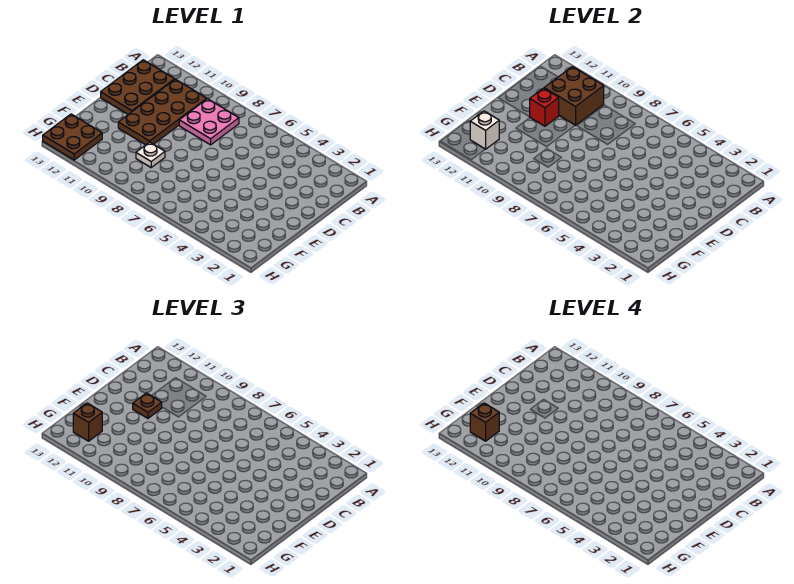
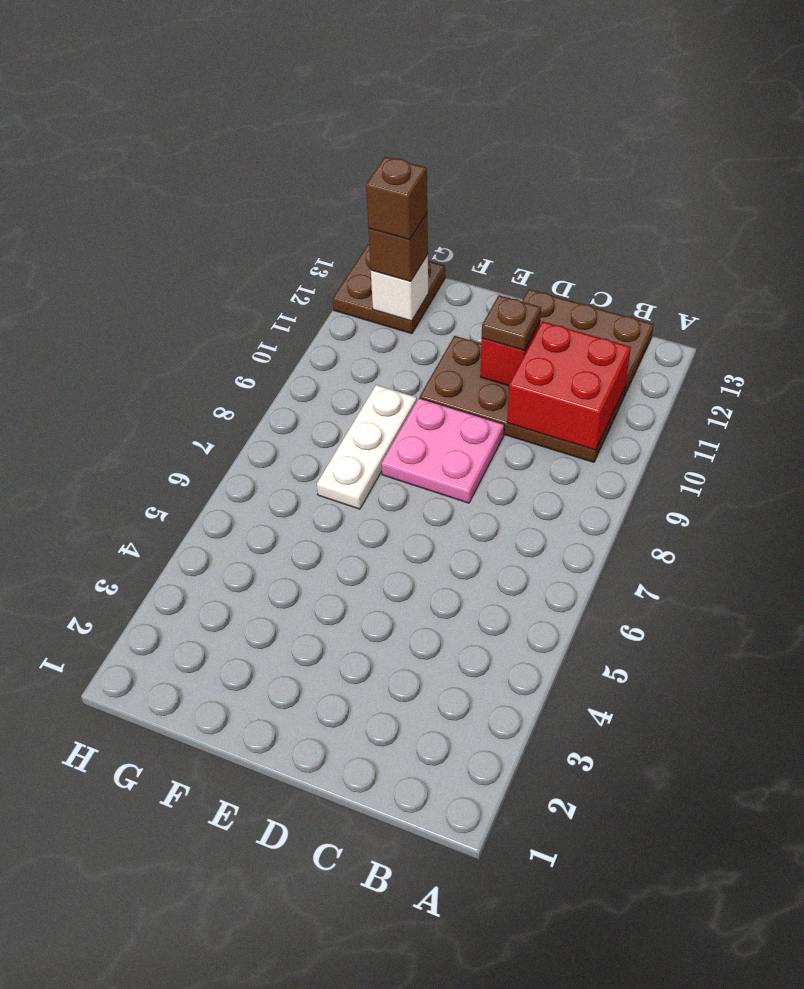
pink plate B8:C9 level 1 -> pink plate D8:E9 level 1
brown brick B10:C11 level 2 -> red brick B10:C11 level 2
white plate F9 level 1 -> white plate F7:F9 level 1

